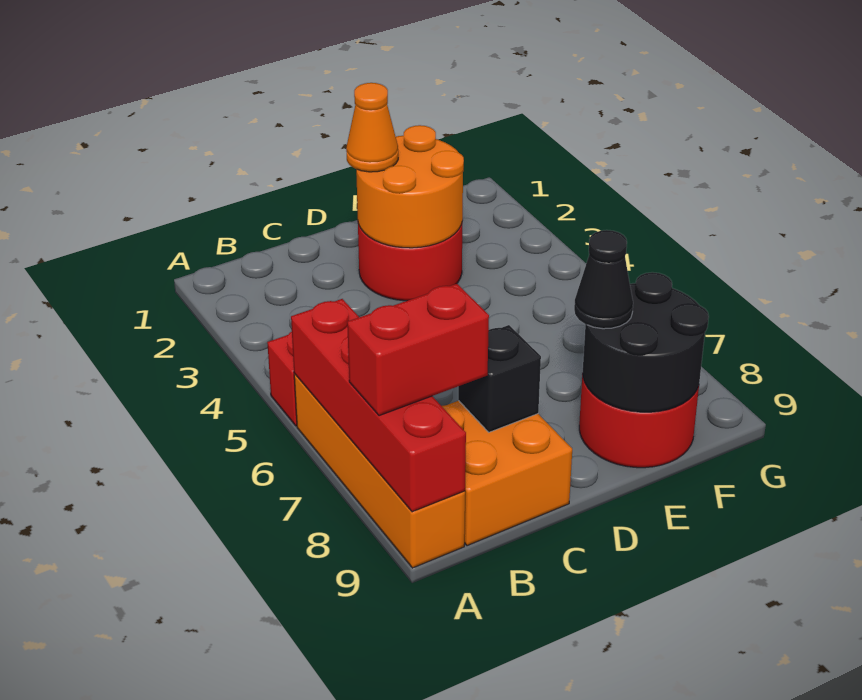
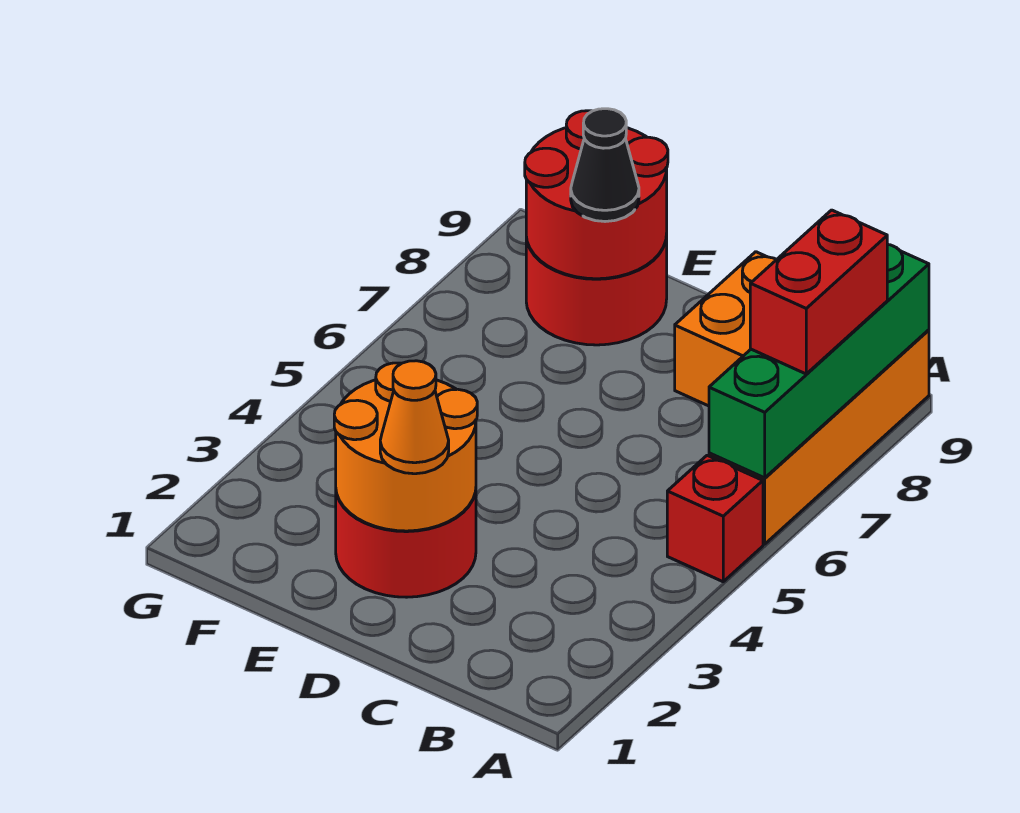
red brick A6:A9 level 2 -> green brick A6:A9 level 2
red brick A8:B8 level 3 -> red brick A7:A8 level 3
black brick C8 level 2 -> none
black round brick E8:F9 level 2 -> red round brick E8:F9 level 2

